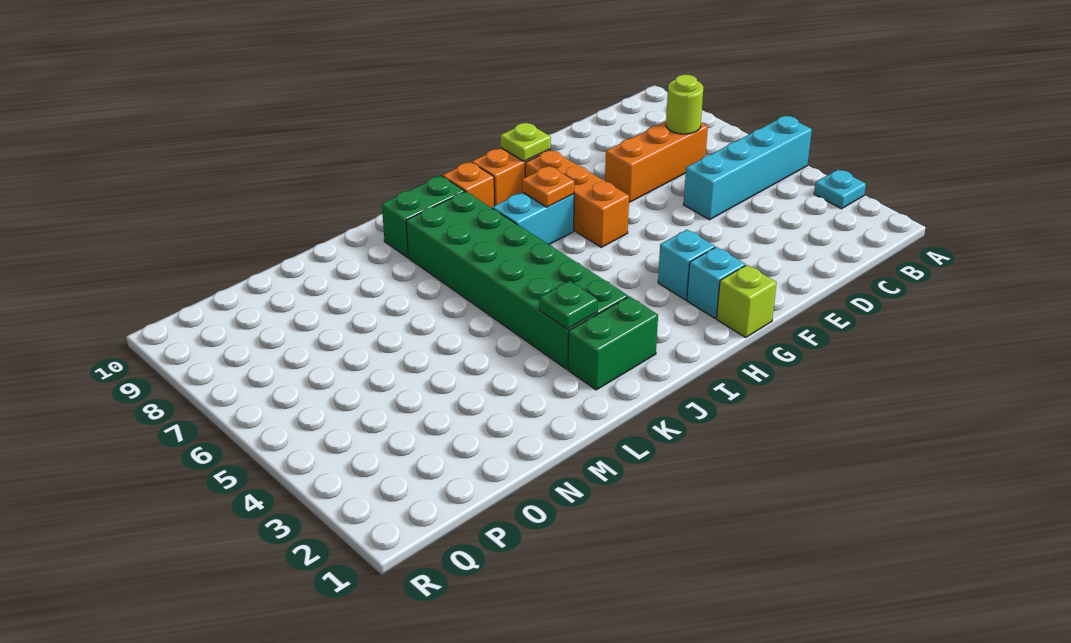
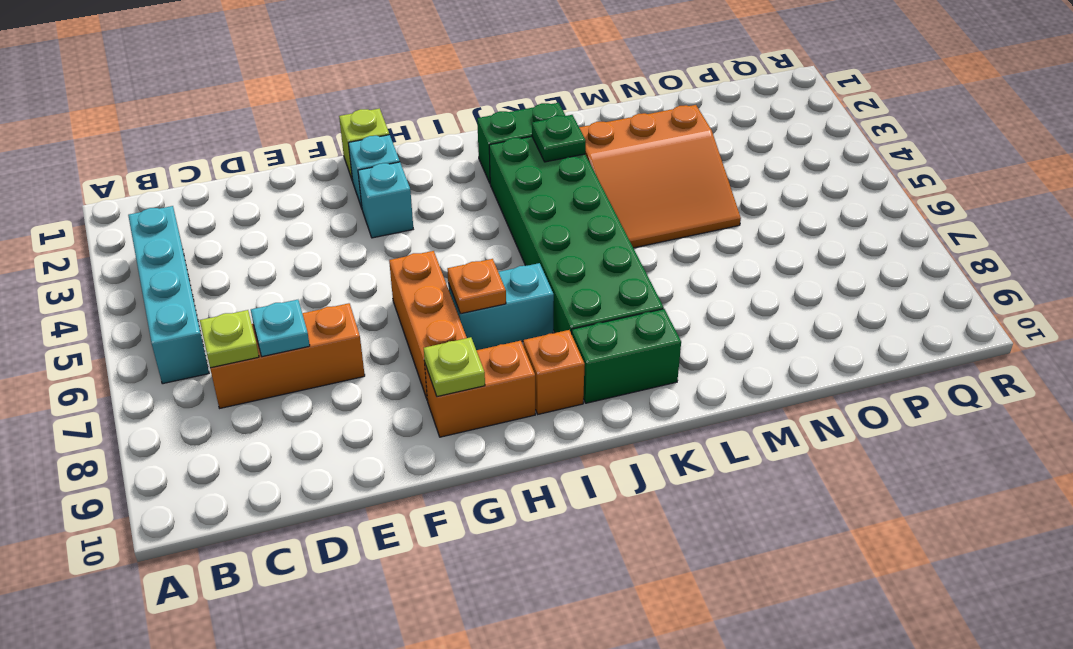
cyan plate A3 level 1 -> cyan plate D7 level 2
cyan brick A5:D5 level 1 -> cyan brick B3:B6 level 1
lime round brick C7 level 2 -> lime plate C7 level 2
none -> orange slope L3:N5 level 1 top 3

